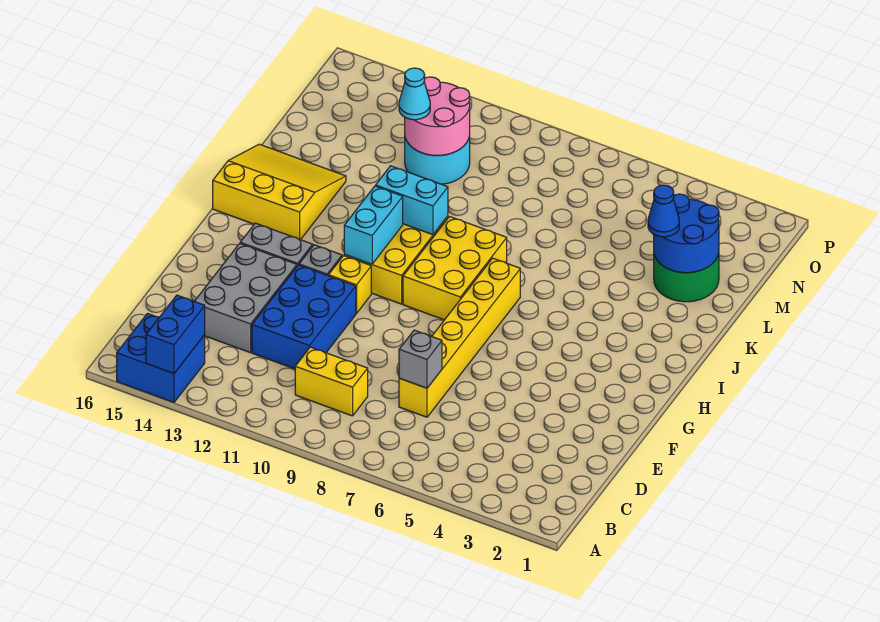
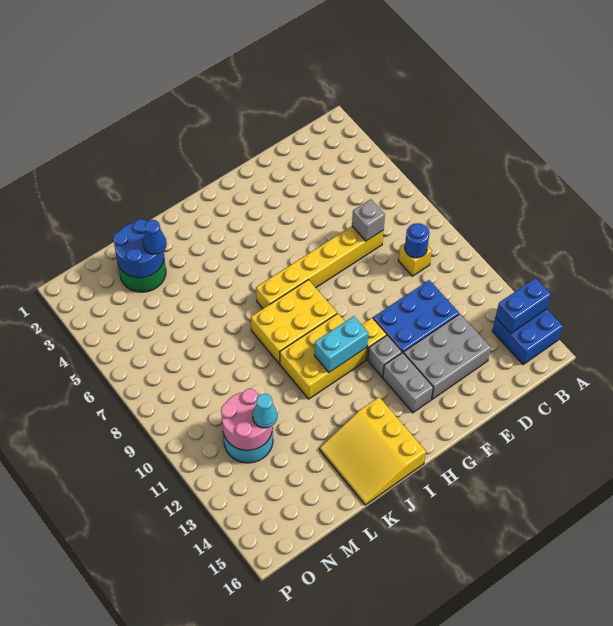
yellow brick C9:C10 level 1 -> yellow brick C9 level 1
none -> blue round brick C9 level 2
cyan brick J10:J11 level 2 -> none

